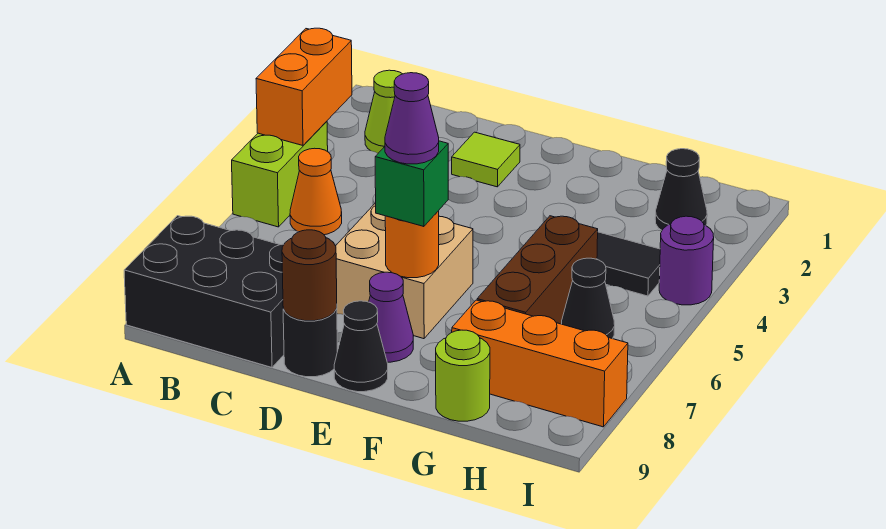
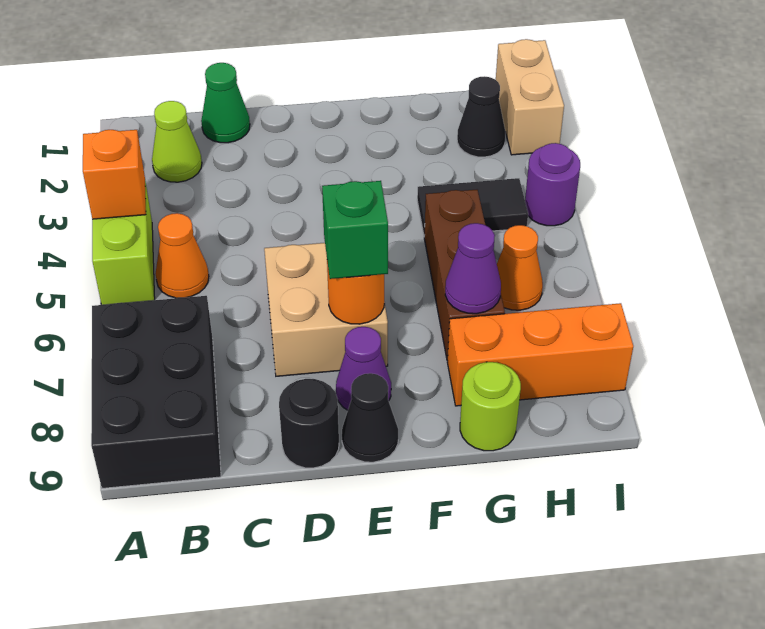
orange brick A3:A4 level 2 -> orange brick A4 level 2
black brick A8:C9 level 1 -> black brick A7:B9 level 1
none -> green cone C1 level 1
lime tile D2 level 1 -> none
brown round brick D9 level 2 -> none
purple cone E7 level 4 -> purple cone G7 level 2
black cone H6 level 1 -> orange cone H6 level 1
none -> tan brick I1:I2 level 1

